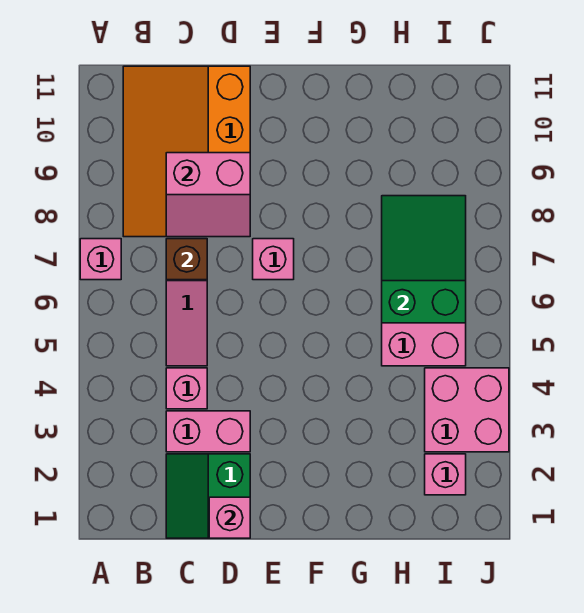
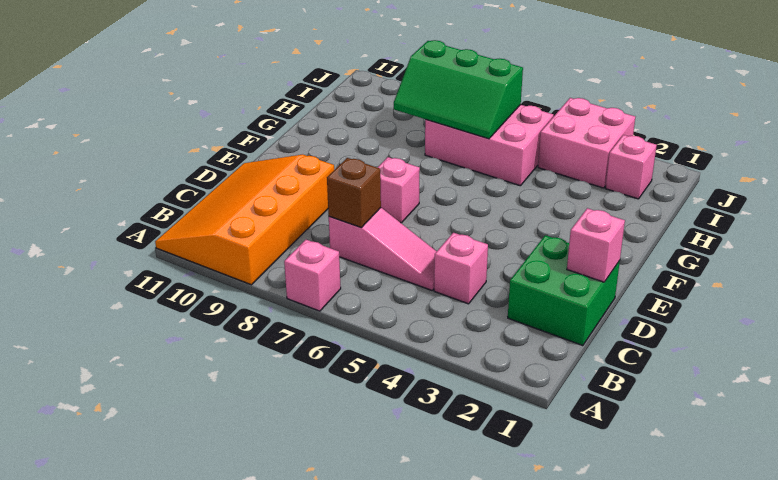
orange slope B8:D11 level 1 top D -> orange slope A9:D11 level 1 top 9
green slope C1:D2 level 1 top D -> green brick C1:D2 level 1
pink brick C3:D3 level 1 -> none
pink slope C8:D9 level 2 top 9 -> none
green slope H6:I8 level 2 top 6 -> green slope H6:I8 level 2 top I

